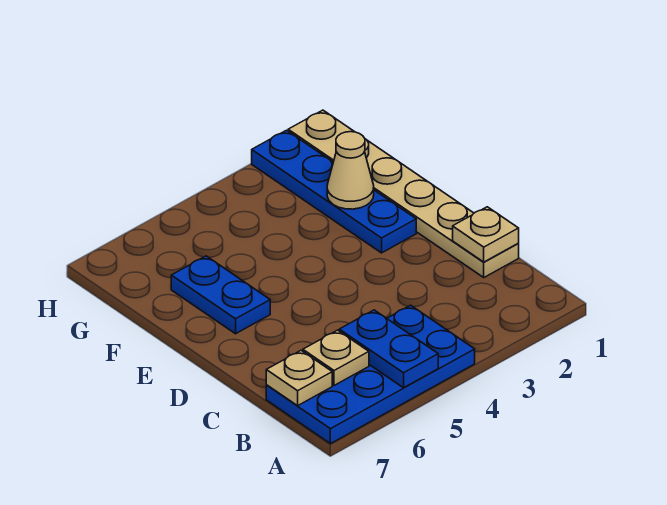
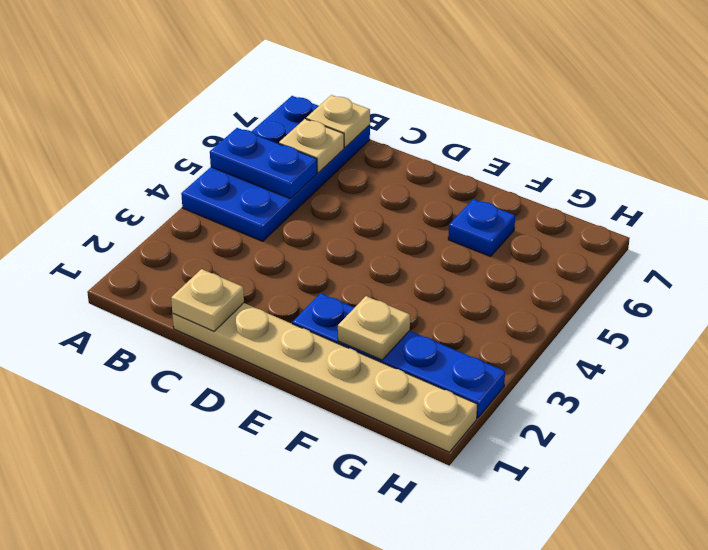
blue plate E6:F6 level 1 -> blue plate F6 level 1
tan cone F2 level 2 -> tan plate F2 level 2

